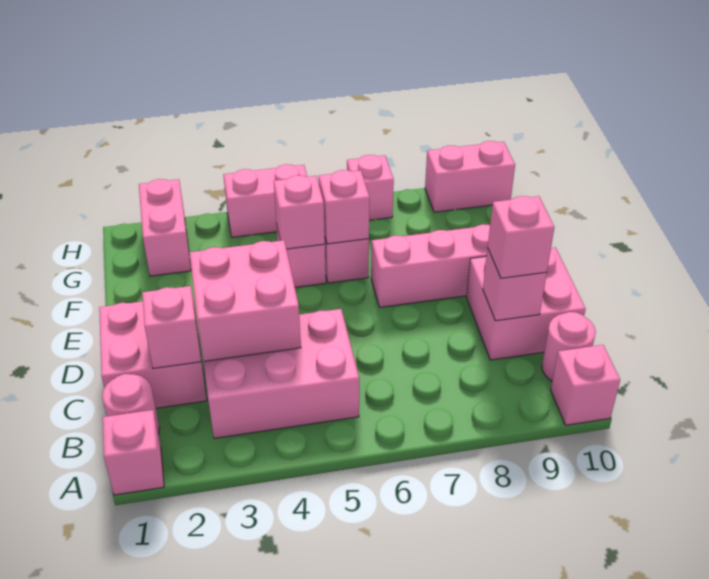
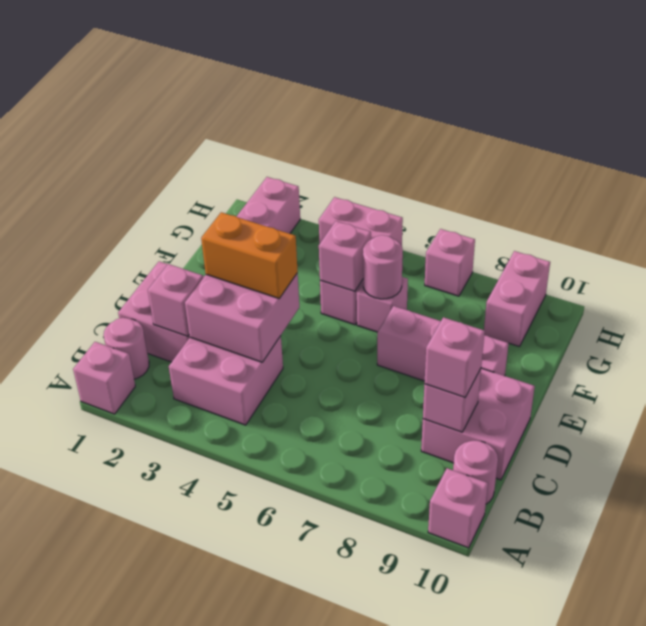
pink brick B3:C5 level 1 -> pink brick B3:C4 level 1
none -> orange brick D3:D4 level 3
pink brick F6 level 2 -> pink round brick F6 level 2
pink brick H9:H10 level 1 -> pink brick G9:H9 level 1

